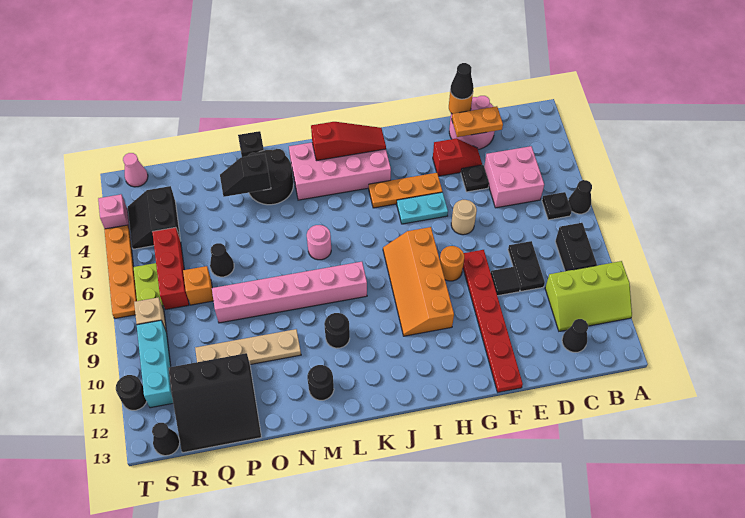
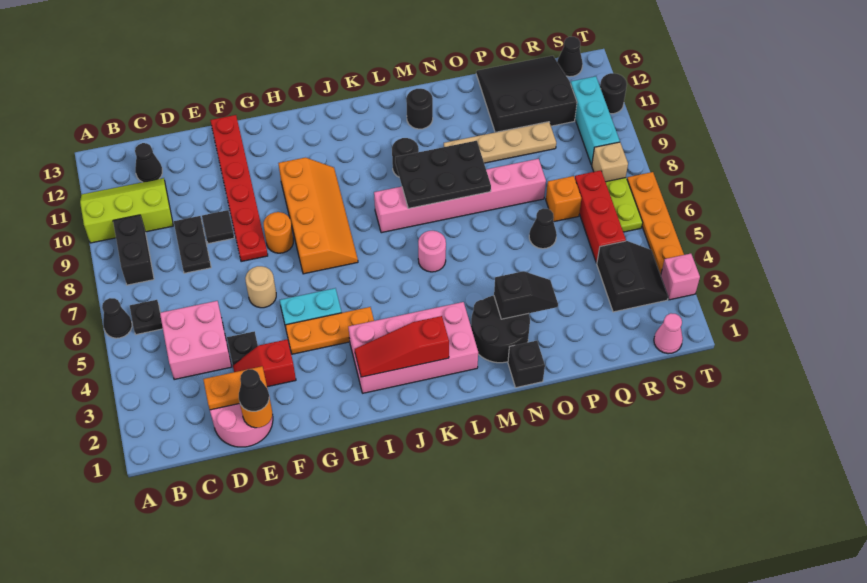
none -> black plate L8:N9 level 2

